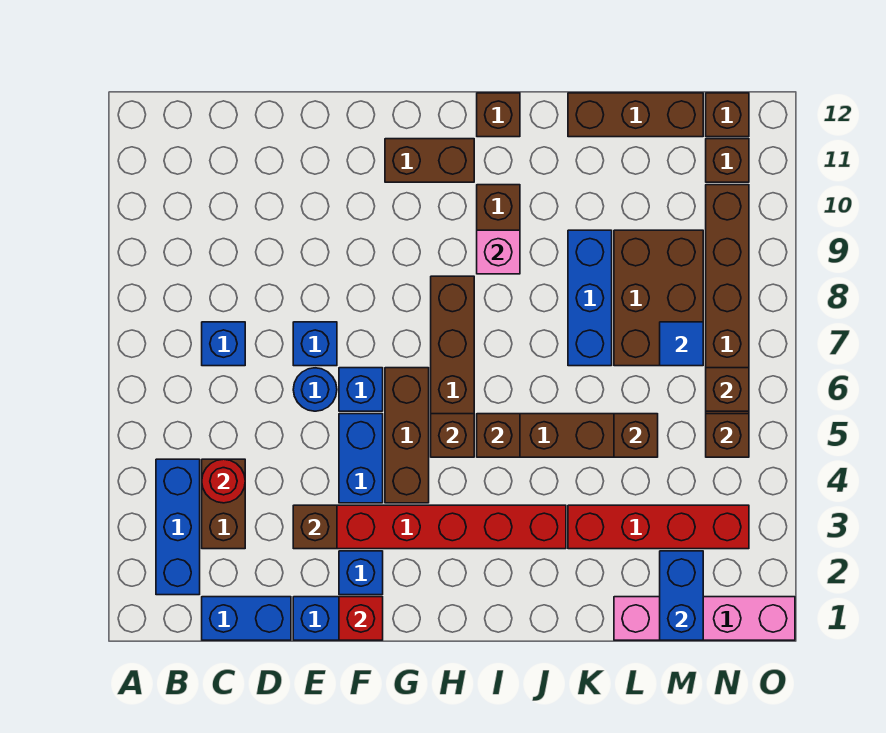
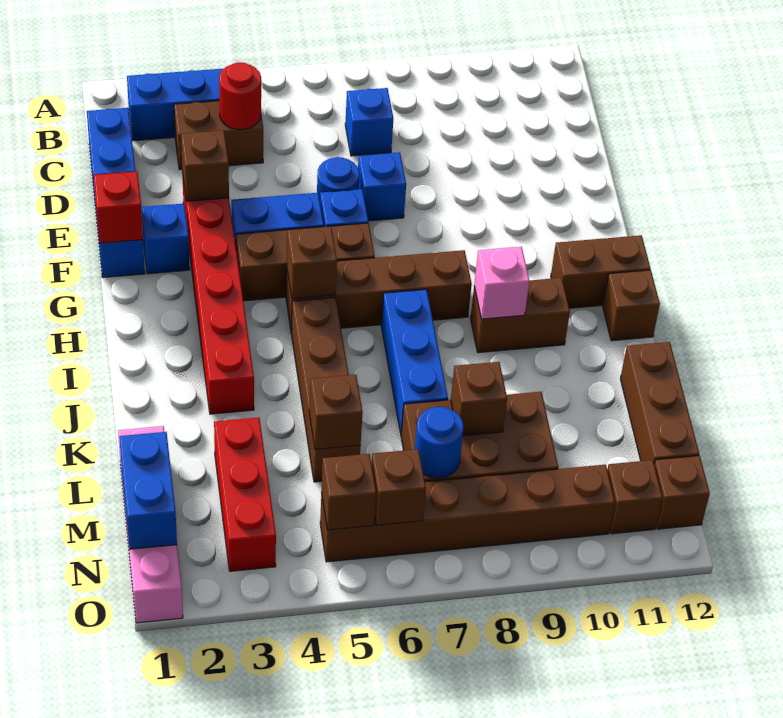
brown brick G11:H11 level 1 -> brown brick H11:H12 level 1
brown brick I5 level 2 -> brown brick L8 level 2
red brick K3:N3 level 1 -> red brick L3:N3 level 1
blue brick K7:K9 level 1 -> blue brick I7:K7 level 1
blue brick M1:M2 level 2 -> blue brick M1:N1 level 2
blue tile M7 level 2 -> blue round brick M7 level 2

